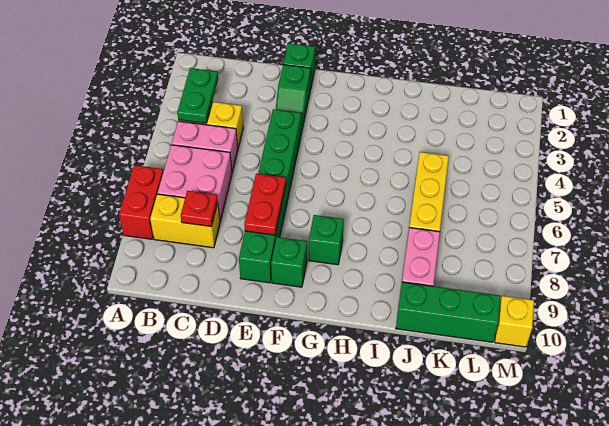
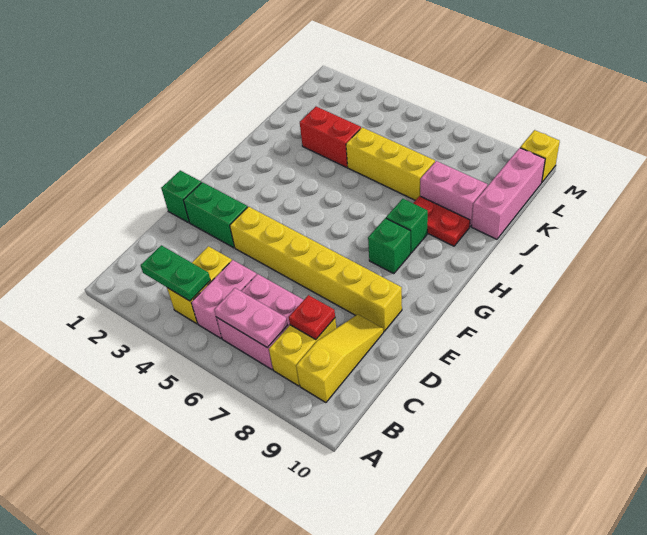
red brick A7:A8 level 1 -> red brick J3:J4 level 1
none -> pink plate B6:B7 level 2
none -> yellow slope B9:D9 level 1 top B
green slope E2:E3 level 1 top 2 -> green brick E2:E3 level 1
green brick E4:E9 level 1 -> yellow brick E4:E9 level 1
red plate E7:E8 level 2 -> red plate I8:I9 level 1
green brick F9 level 1 -> green brick H8 level 1
green brick J10:L10 level 1 -> pink brick J10:L10 level 1

